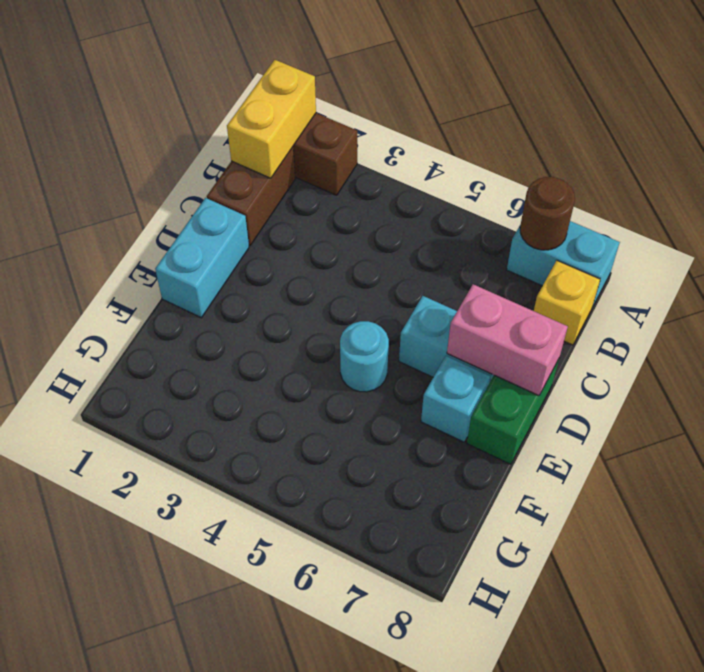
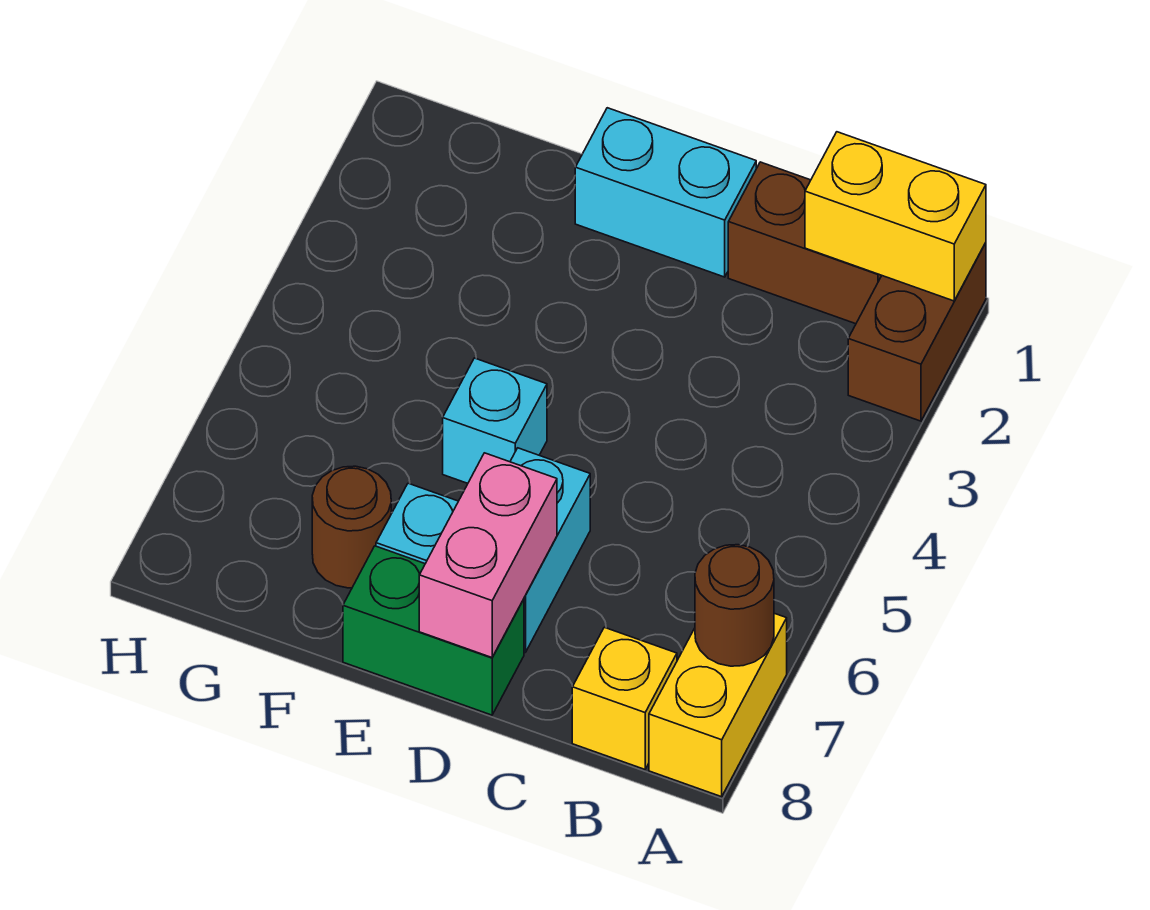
cyan brick A7:A8 level 1 -> yellow brick A7:A8 level 1
cyan round brick E5 level 1 -> cyan brick E5 level 1
none -> brown round brick F7 level 1

